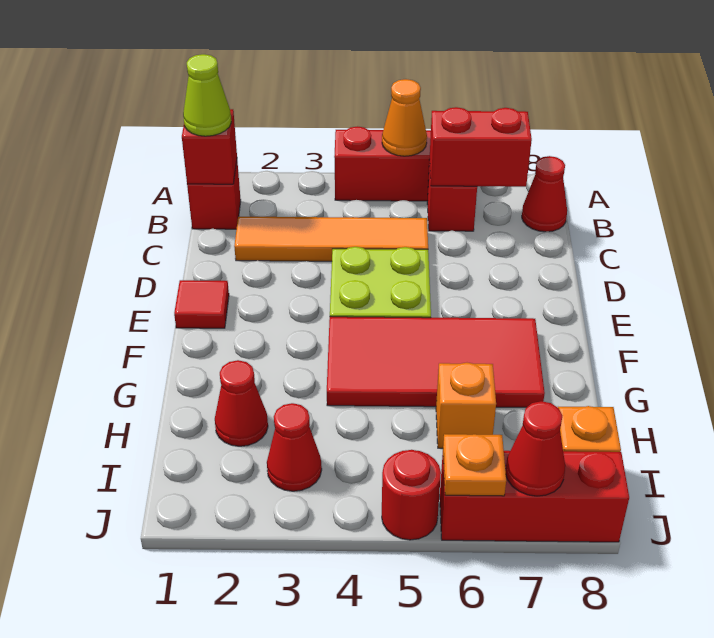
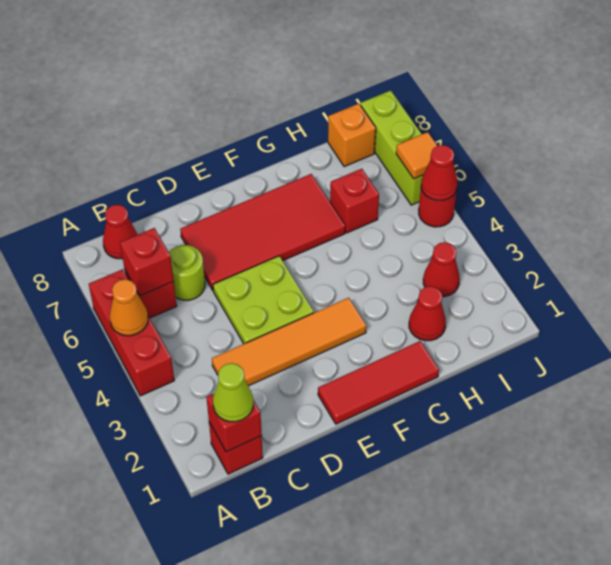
red brick B6:B7 level 2 -> red brick B6 level 2
orange tile C2:C5 level 1 -> orange tile C3:F3 level 1
none -> lime round brick C6 level 1
red tile E1 level 1 -> red tile E1:G1 level 1
red tile F4:G7 level 1 -> red tile D6:G7 level 1
orange brick H6 level 1 -> red brick H6 level 1
red brick J6:J8 level 1 -> lime brick J6:J8 level 1
orange plate J6 level 2 -> orange tile J6 level 2
red cone J7 level 2 -> red cone J5 level 2

